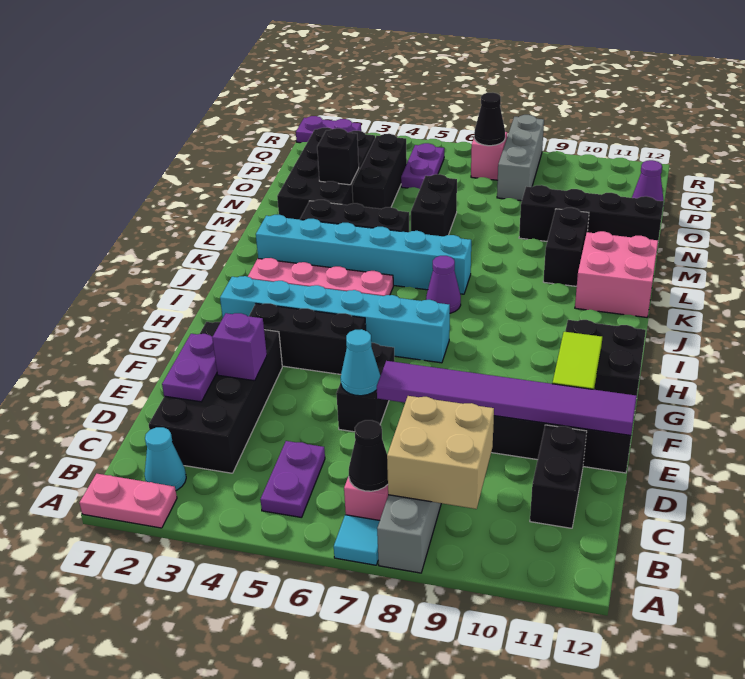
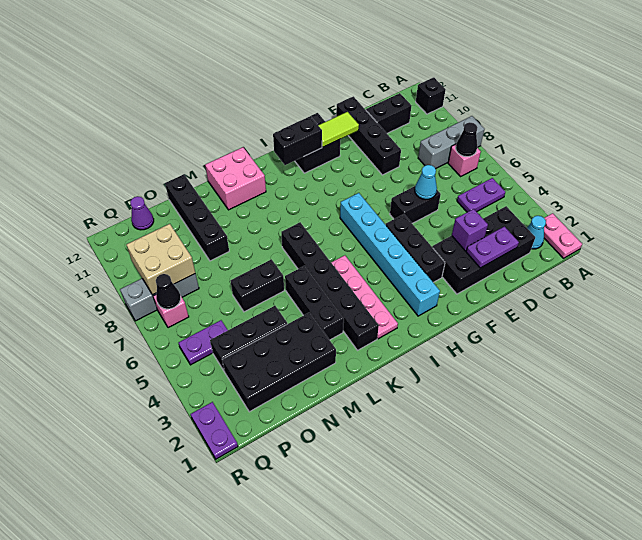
cyan tile A7 level 1 -> none
tan brick B8:C9 level 2 -> tan brick P8:Q9 level 2
purple tile E7:E12 level 2 -> none
purple cone J7 level 1 -> none
cyan brick K2:K7 level 1 -> black brick K2:K7 level 1
black brick L10:M10 level 1 -> black brick H11:I11 level 2
black brick N3 level 2 -> black brick A11 level 1

